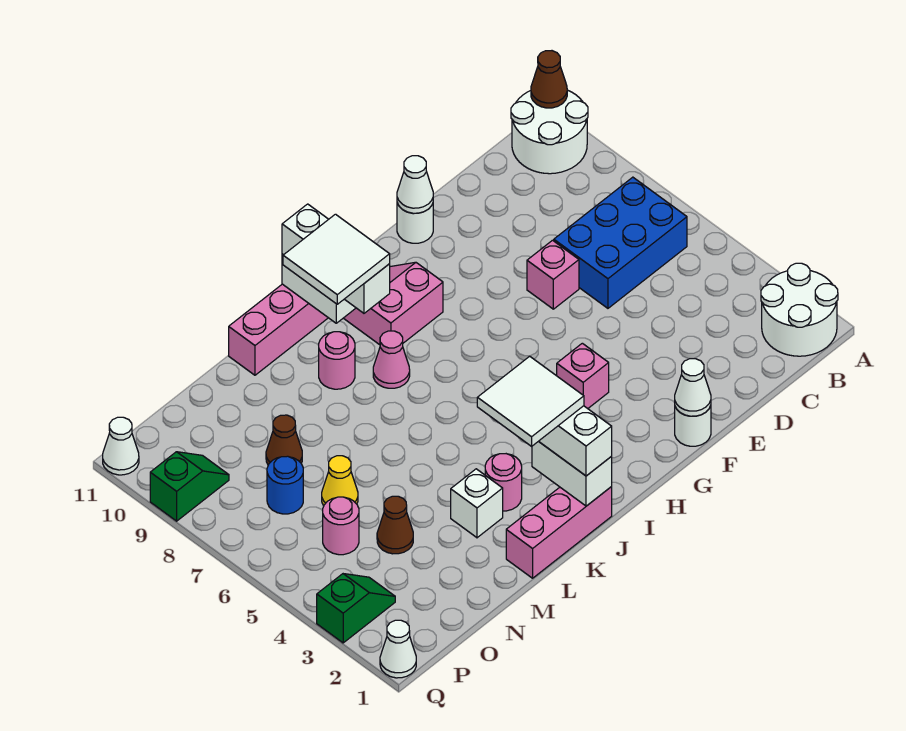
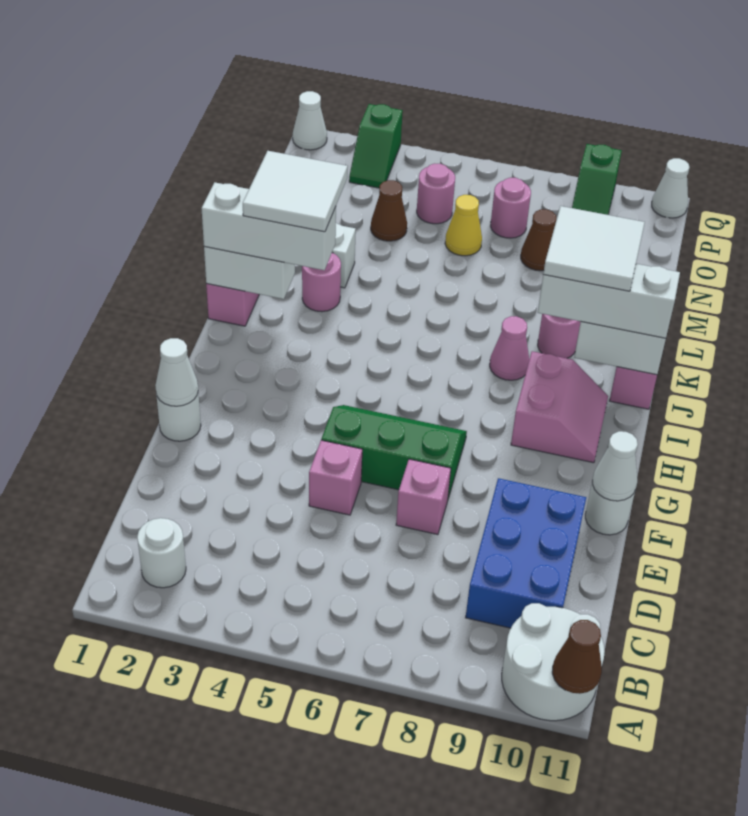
white round brick A1:B2 level 1 -> white round brick B2 level 1
blue brick B6:D7 level 1 -> blue brick C9:E10 level 1
none -> green slope F5:G7 level 1 top F
pink brick G4 level 1 -> pink brick E5 level 1
blue round brick O7 level 1 -> pink round brick O7 level 1

